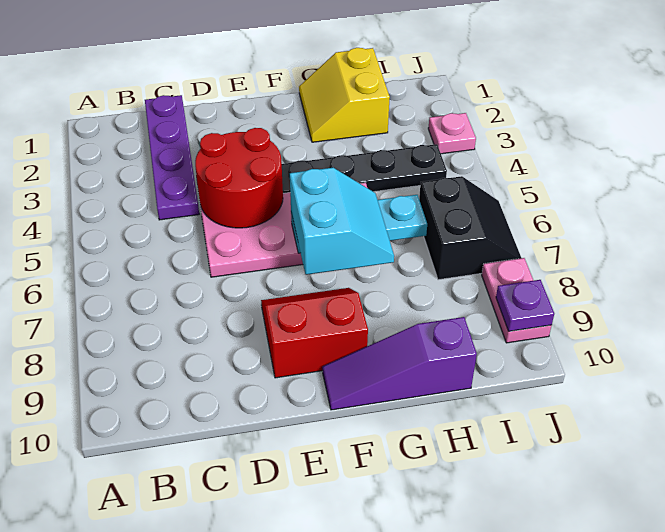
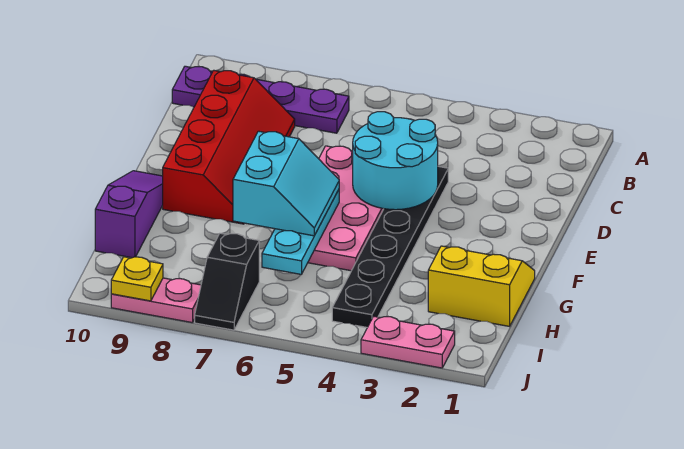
purple plate C1:C4 level 1 -> purple plate B7:B10 level 1
red round brick D4:E5 level 2 -> cyan round brick D4:E5 level 2
red slope E8:F9 level 1 top 9 -> red slope C8:F9 level 1 top 9
cyan slope F6:G7 level 3 top F -> cyan slope F6:G7 level 3 top 7
black slope I6:J7 level 1 top I -> black slope I7:J7 level 1 top I
pink plate J3 level 1 -> pink plate J2:J3 level 1
purple plate J9 level 2 -> yellow plate J9 level 2

